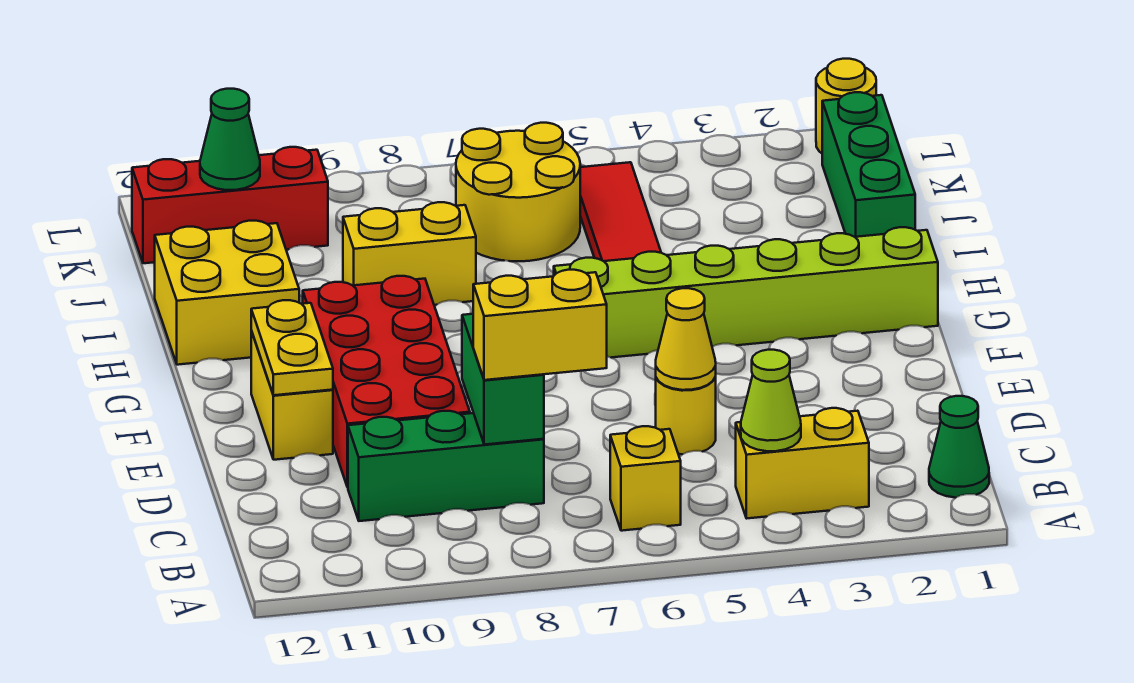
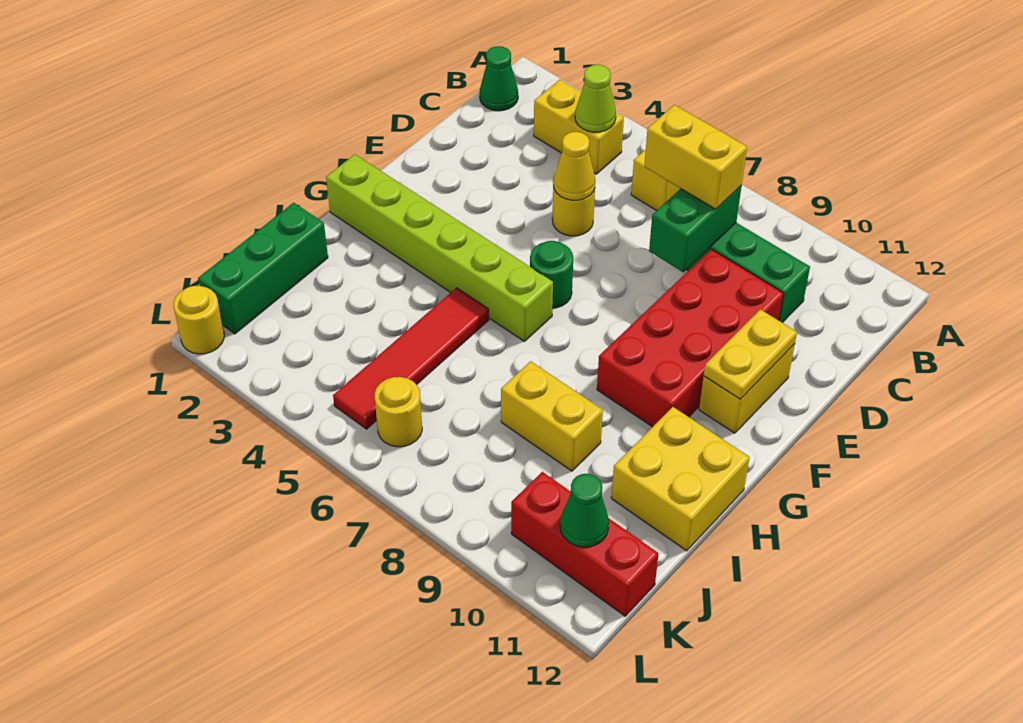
none -> green round brick F6 level 1
yellow round brick J6:K7 level 1 -> yellow round brick K6 level 1

